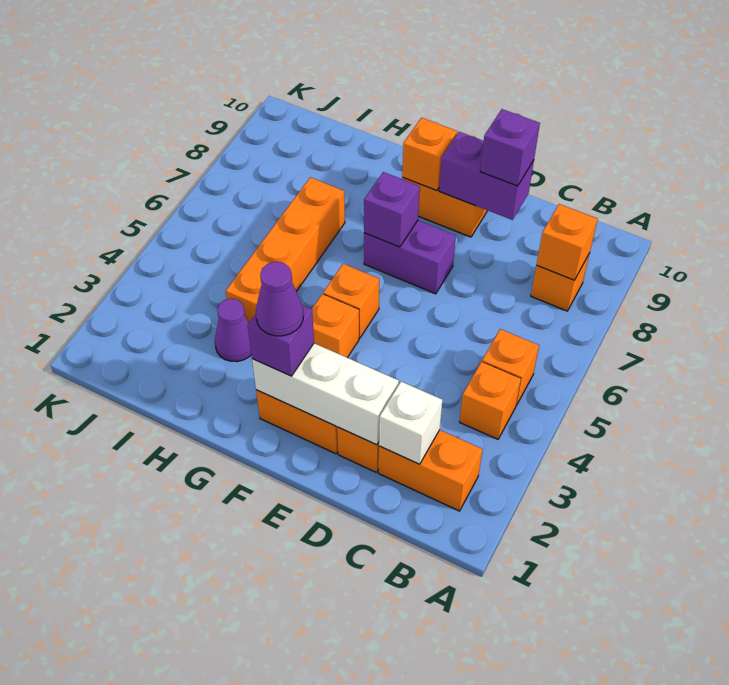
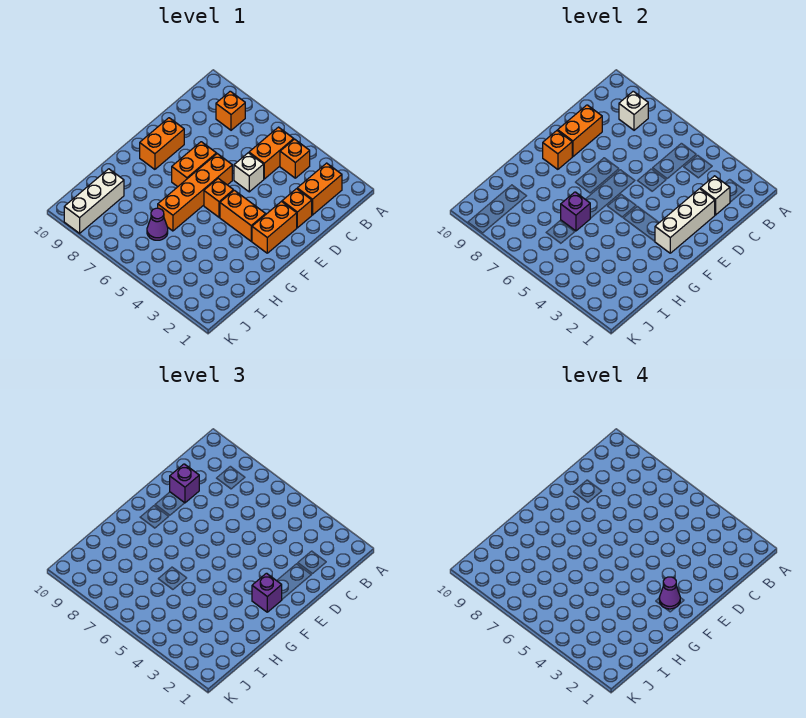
orange brick B5 level 1 -> orange brick B5:C5 level 1
orange brick B8 level 2 -> white brick B8 level 2
none -> white brick D5 level 1
purple brick D9:E9 level 2 -> orange brick D9:E9 level 2
purple brick E7:F7 level 1 -> orange brick E7:F7 level 1
orange brick F4 level 1 -> orange brick F3:F4 level 1
purple brick F7 level 2 -> purple brick H6 level 2
purple cone H3 level 1 -> purple cone I6 level 1
orange brick H4:H7 level 1 -> orange brick E6:H6 level 1
none -> white brick I9:K9 level 1

